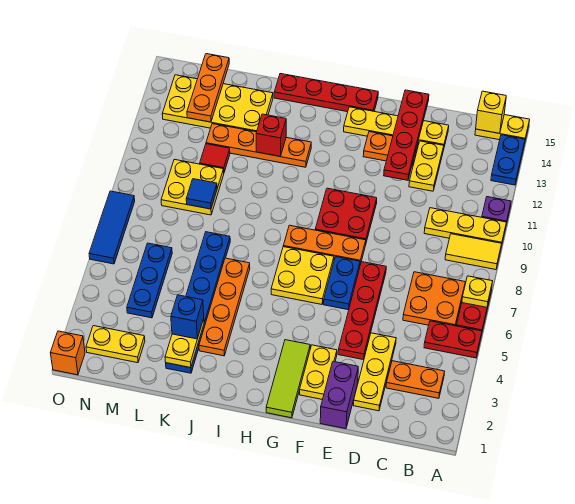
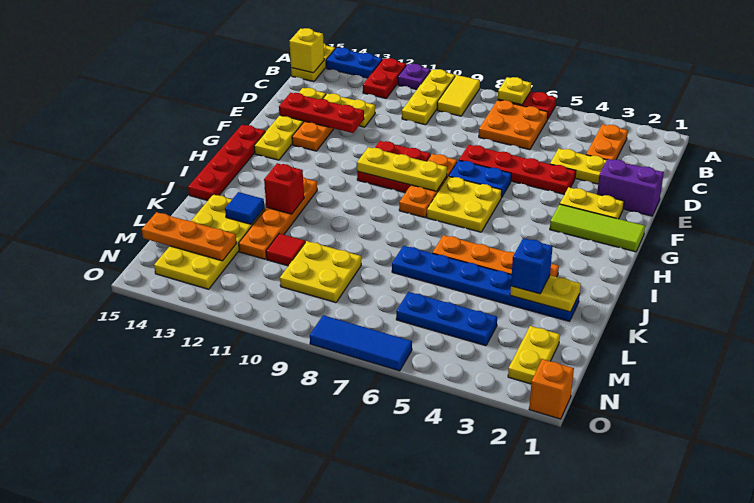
red plate A5:B5 level 1 -> red plate A12:B12 level 1
red plate E12:E15 level 2 -> red plate E12:E14 level 2
none -> yellow plate G8:G10 level 2
blue tile L9 level 2 -> blue tile K13 level 2

